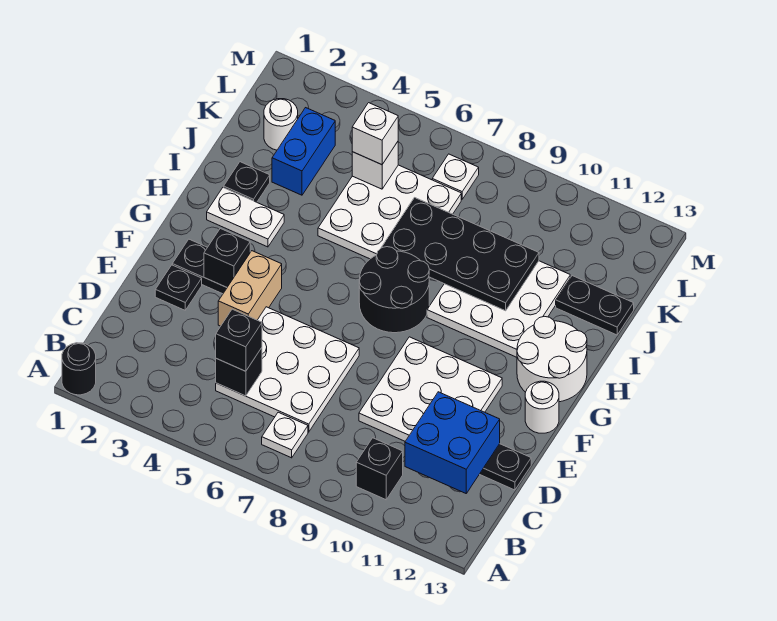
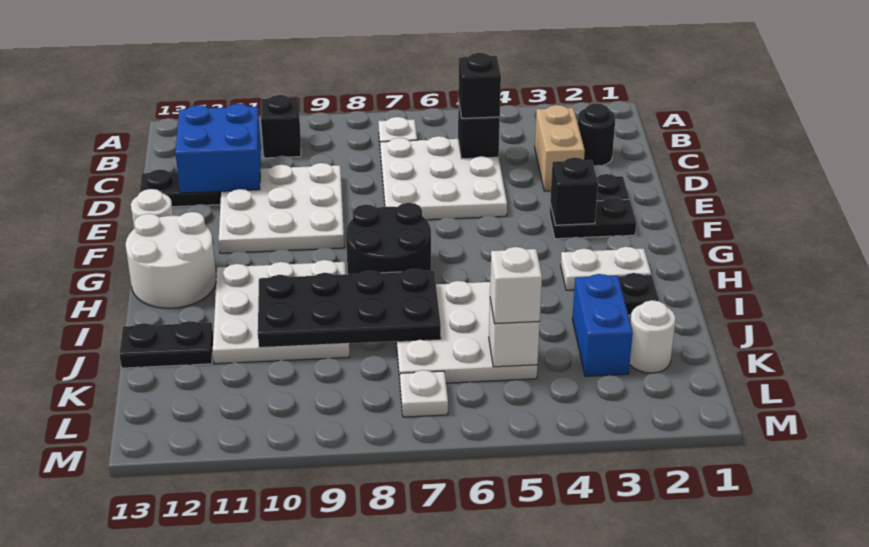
black round brick A1 level 1 -> black round brick C2 level 1
tan brick E4:F4 level 1 -> tan brick C3:D3 level 1

